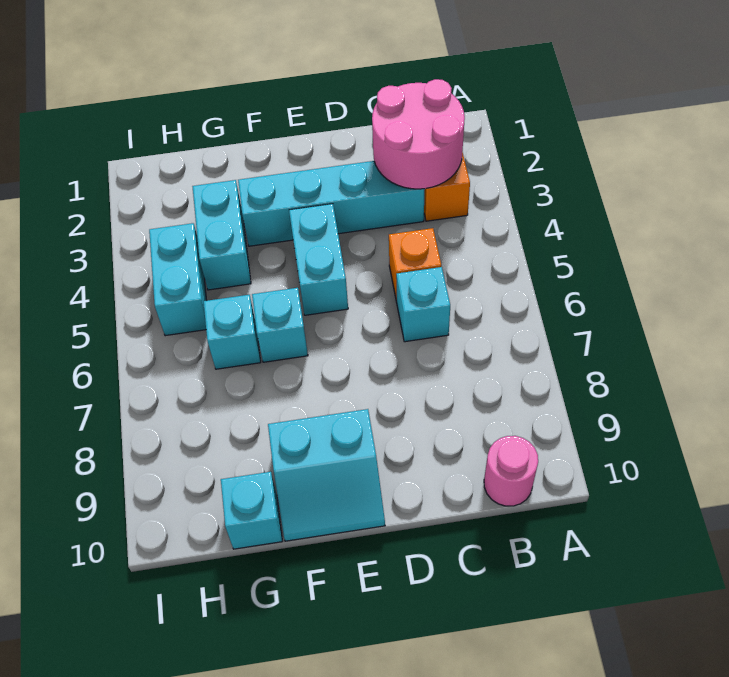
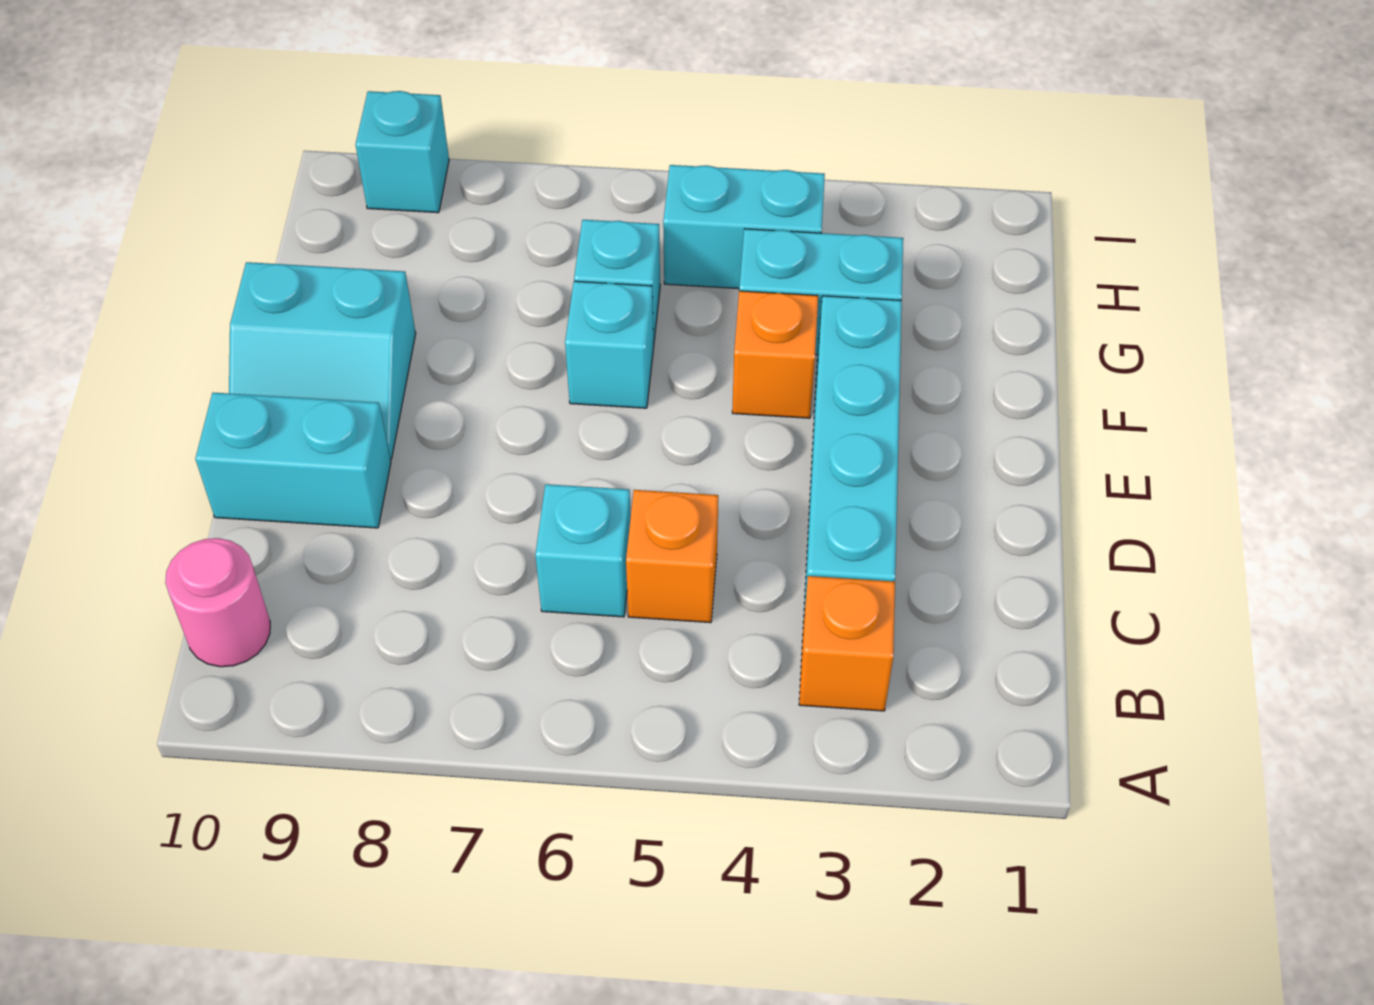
pink round brick B2:C3 level 2 -> none
cyan brick E4:E5 level 1 -> cyan brick D9:D10 level 1
cyan slope E9:F10 level 1 top 9 -> cyan slope E9:F10 level 1 top F
none -> orange brick F4 level 1
cyan brick G10 level 1 -> cyan brick I9 level 1

